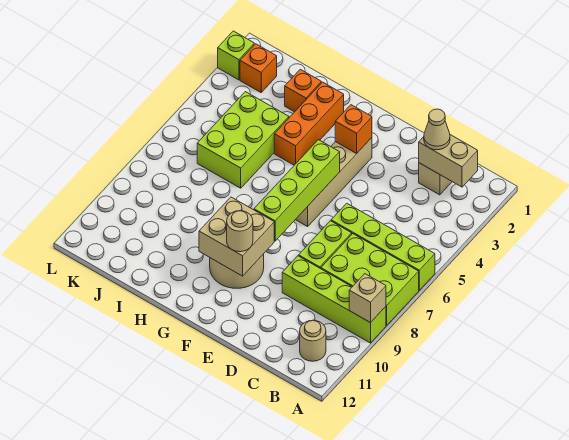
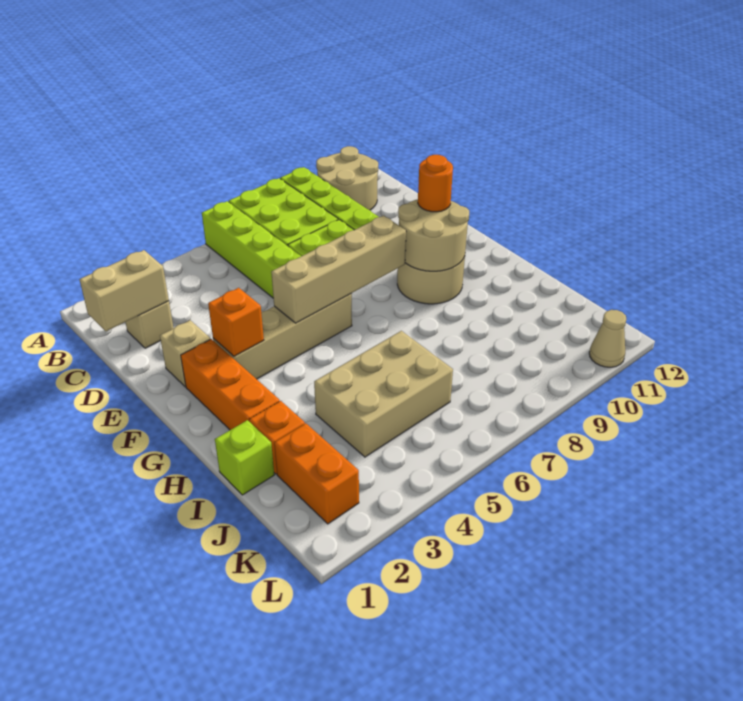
tan brick A9 level 2 -> tan brick E2 level 1
tan brick B2:C2 level 2 -> tan brick C1:C2 level 2
tan round brick B11 level 1 -> tan round brick A10:B11 level 1
tan cone C2 level 3 -> tan cone L11 level 1
lime brick F5:F8 level 2 -> tan brick F5:F8 level 2
tan brick F9:G10 level 2 -> tan round brick F9:G10 level 2
tan round brick F10 level 3 -> orange round brick F10 level 3
orange brick H2:H4 level 1 -> orange brick F2:H2 level 1
lime brick I4:J6 level 1 -> tan brick I4:J6 level 1
orange brick K2 level 1 -> orange brick J2:K2 level 1
lime brick L2 level 1 -> lime brick I1 level 1

